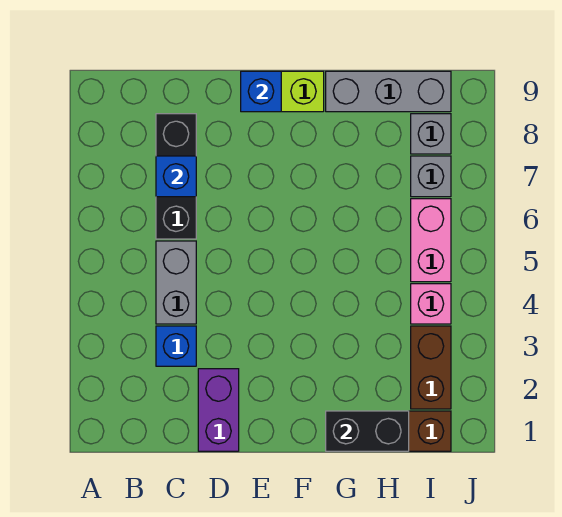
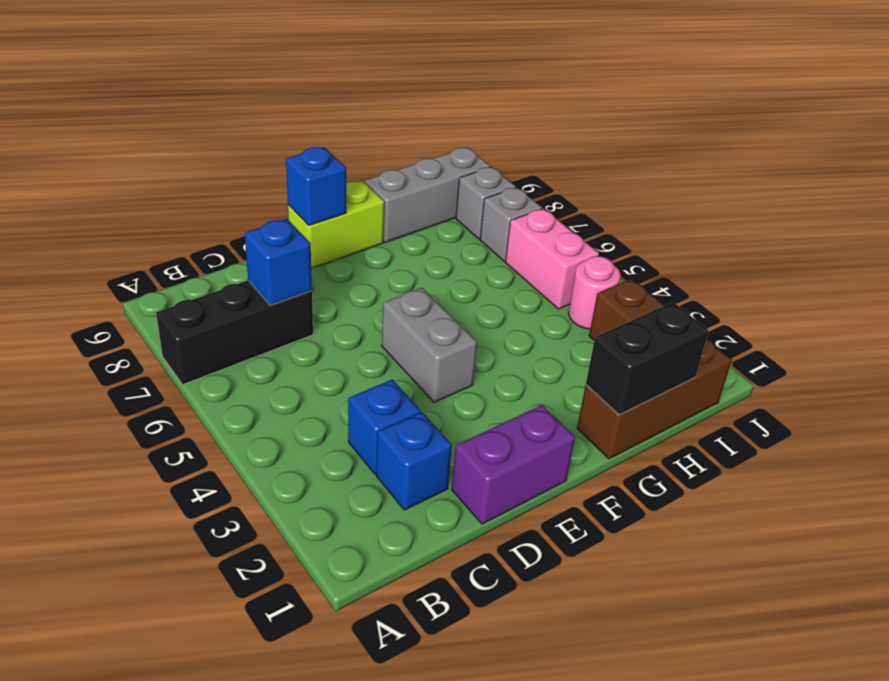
none -> blue brick C2 level 1
grey brick C4:C5 level 1 -> grey brick E4:E5 level 1
black brick C6:C8 level 1 -> black brick A7:C7 level 1
purple brick D1:D2 level 1 -> purple brick D1:E1 level 1
pink brick I4 level 1 -> pink round brick I4 level 1

